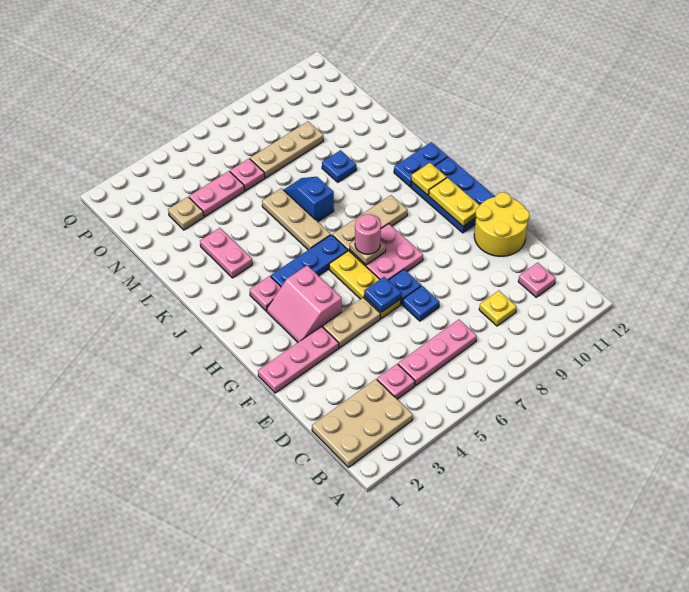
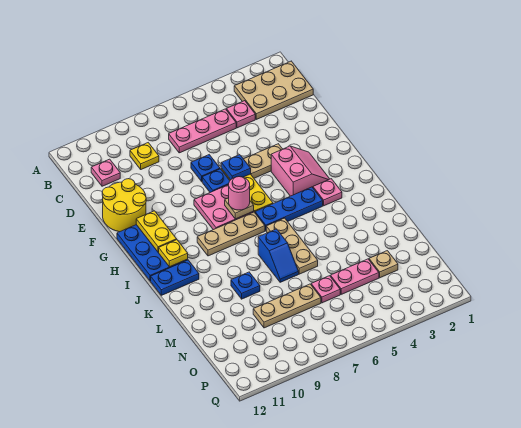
pink plate F1:F3 level 1 -> none
pink plate K3:L3 level 1 -> none

